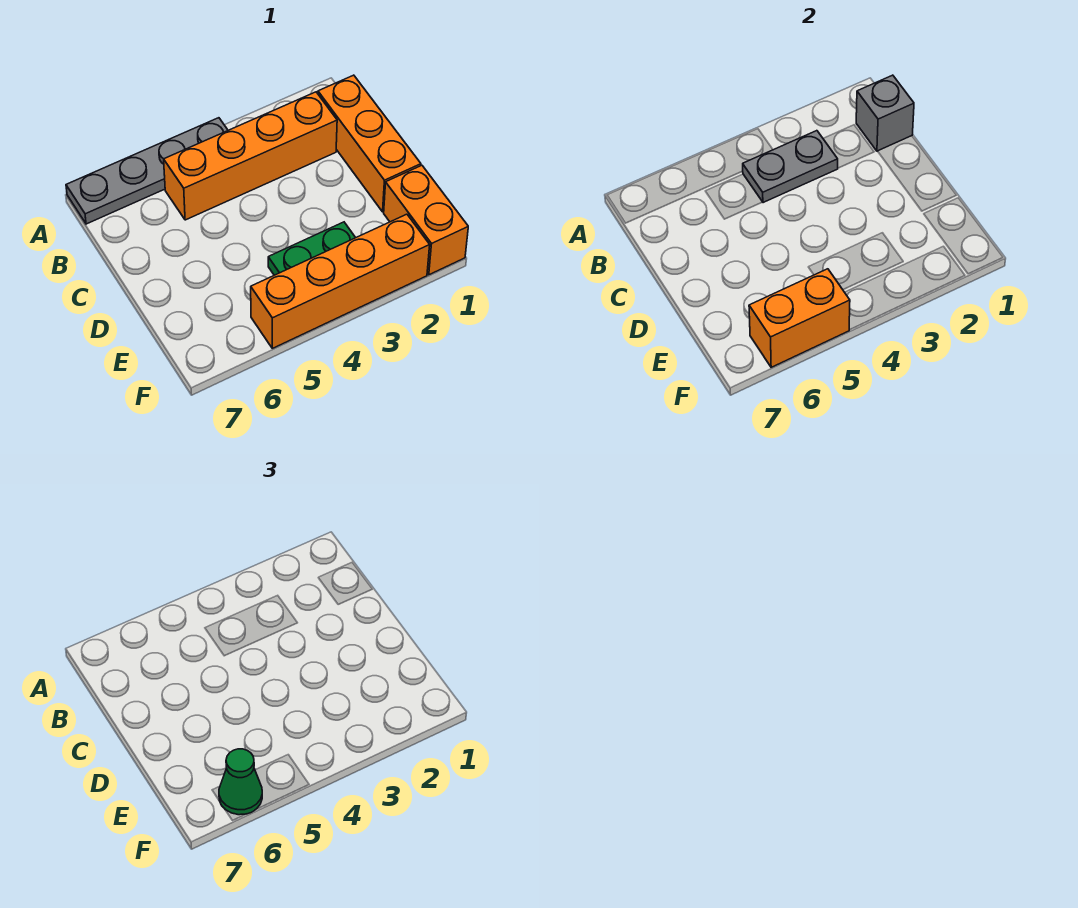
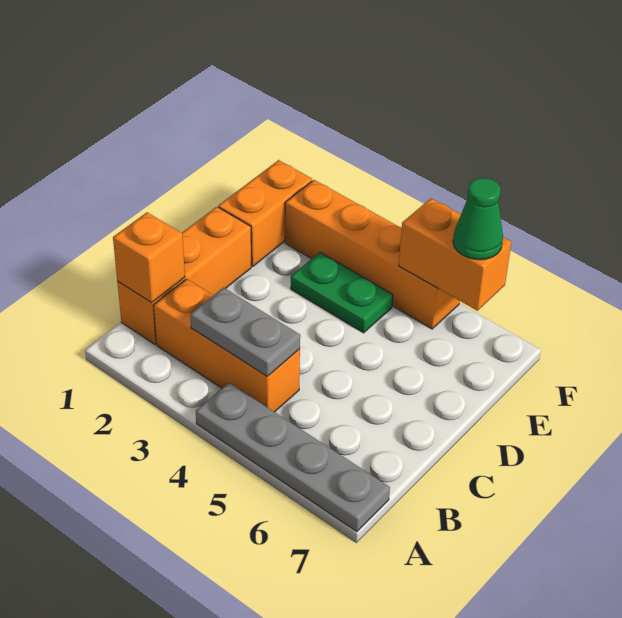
grey brick B1 level 2 -> orange brick B1 level 2
orange brick B2:B5 level 1 -> orange brick B2:B4 level 1

